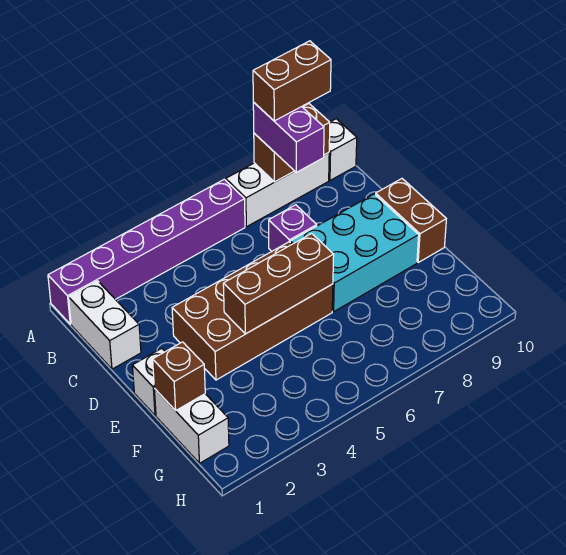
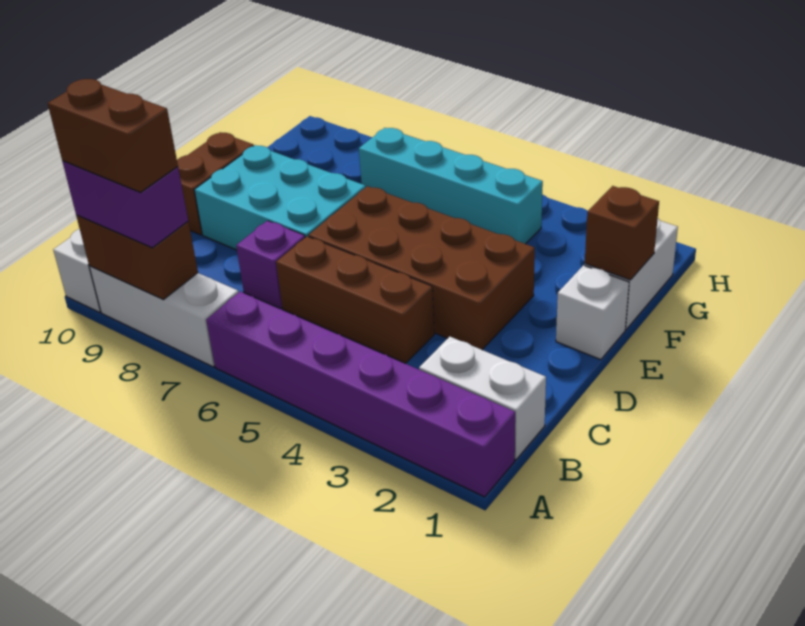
purple brick A8:B8 level 3 -> purple brick A8:A9 level 3
white brick B1:C1 level 1 -> white brick B1:B2 level 1
brown brick E4:E6 level 2 -> brown brick C4:C6 level 1
none -> cyan brick G4:G7 level 1

